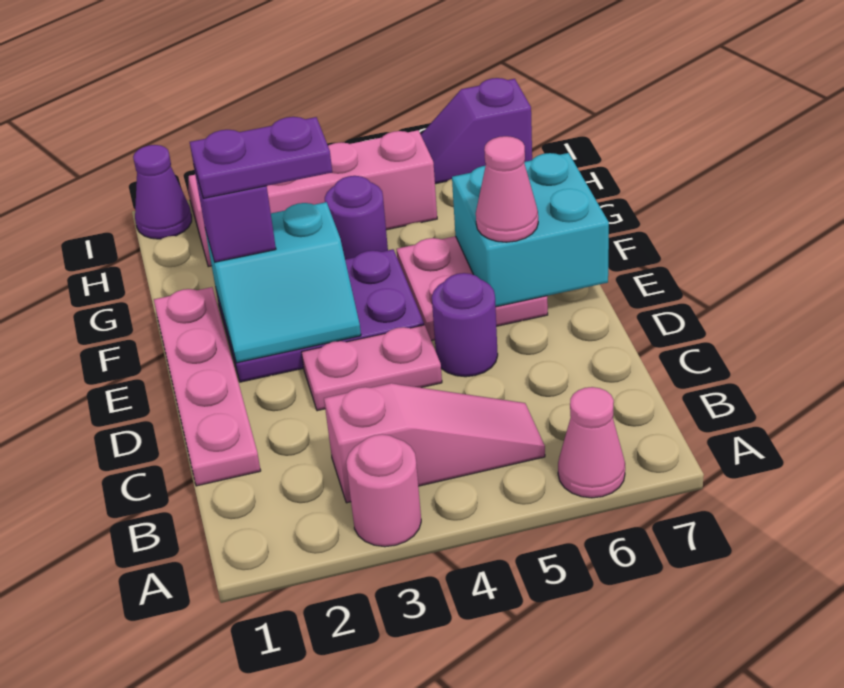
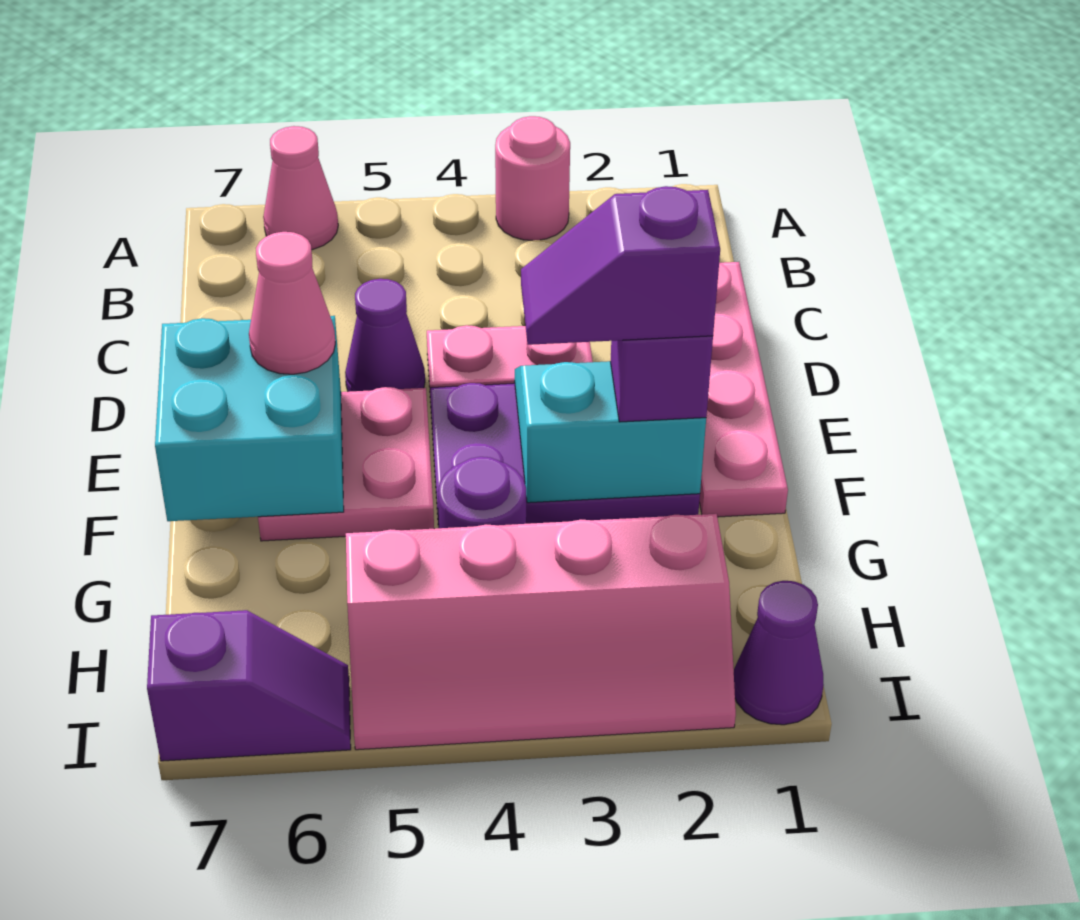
pink slope B3:B5 level 1 top 3 -> none
purple round brick D5 level 1 -> purple cone D5 level 1
purple plate F2:F3 level 4 -> purple slope F2:F3 level 4 top 2

